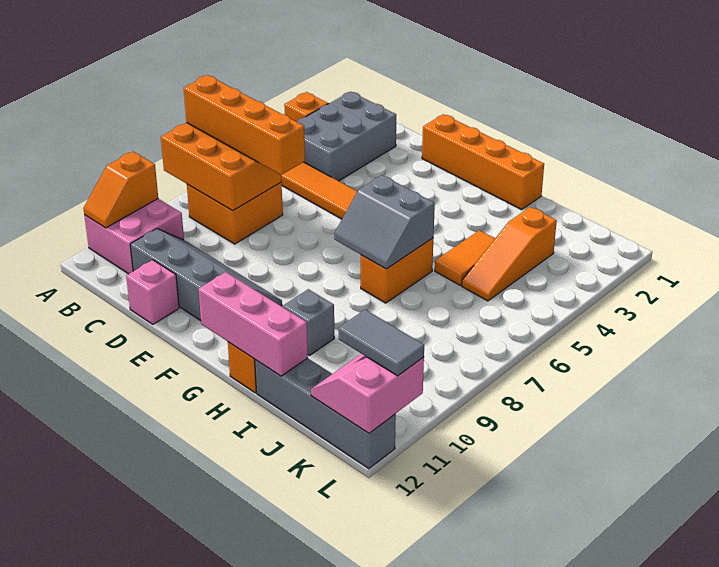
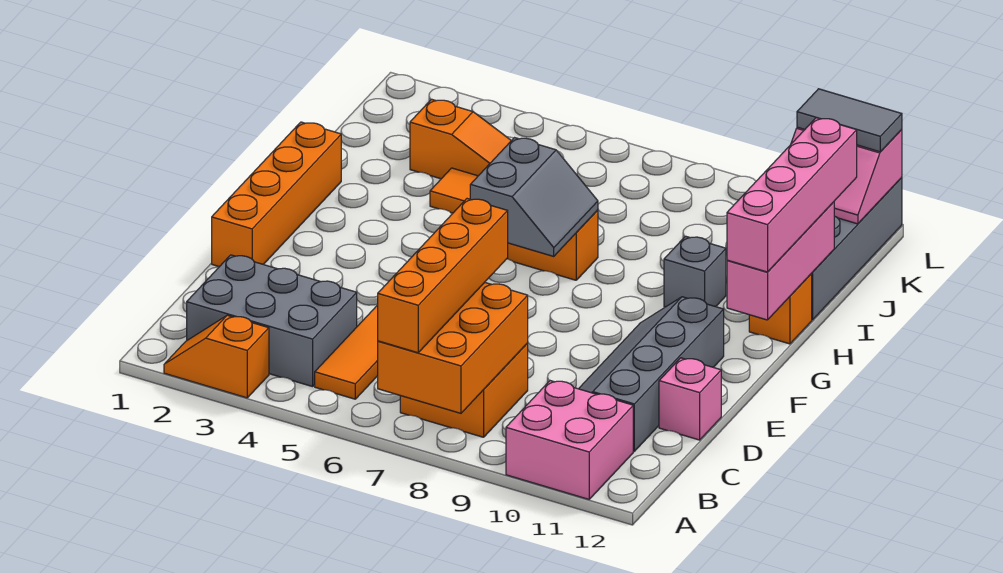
orange slope A10:A11 level 2 top 10 -> none
none -> pink brick G12:J12 level 3
grey tile K11:L11 level 3 -> grey tile L11:L12 level 3

